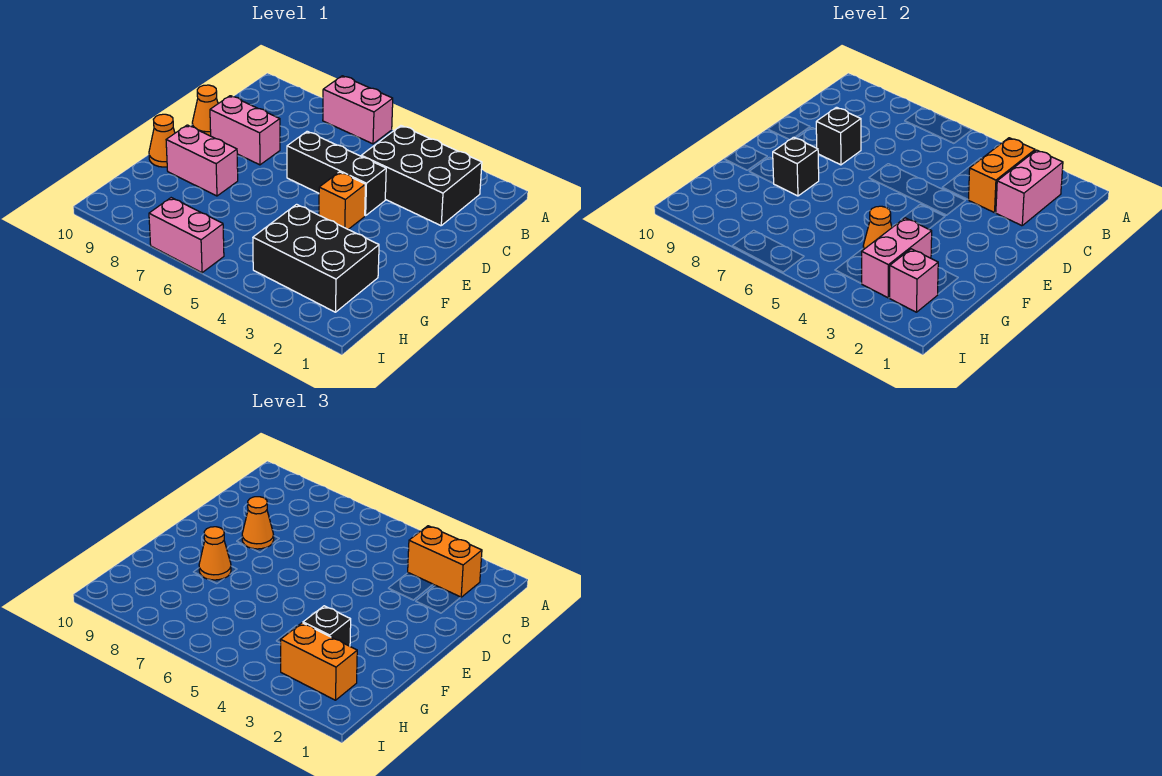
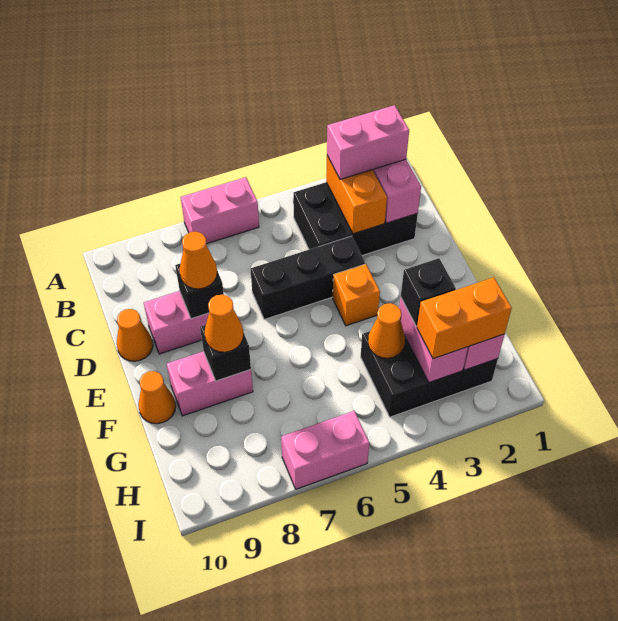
orange brick B2:B3 level 3 -> pink brick B2:B3 level 3

